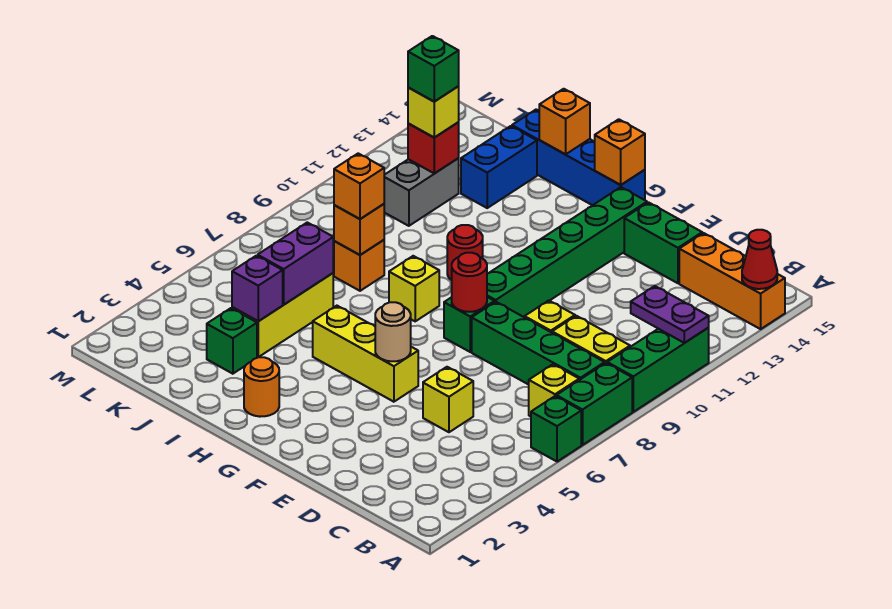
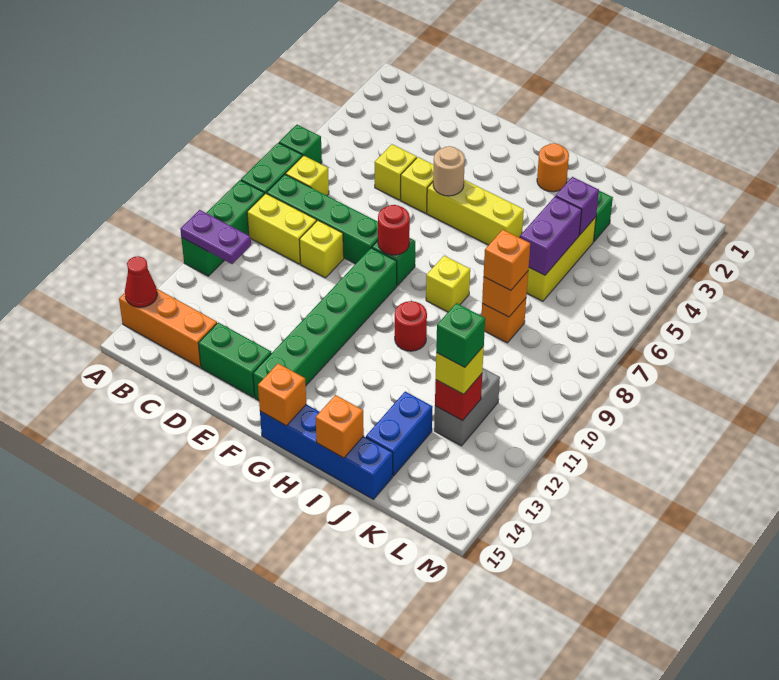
none -> yellow brick E5 level 1

